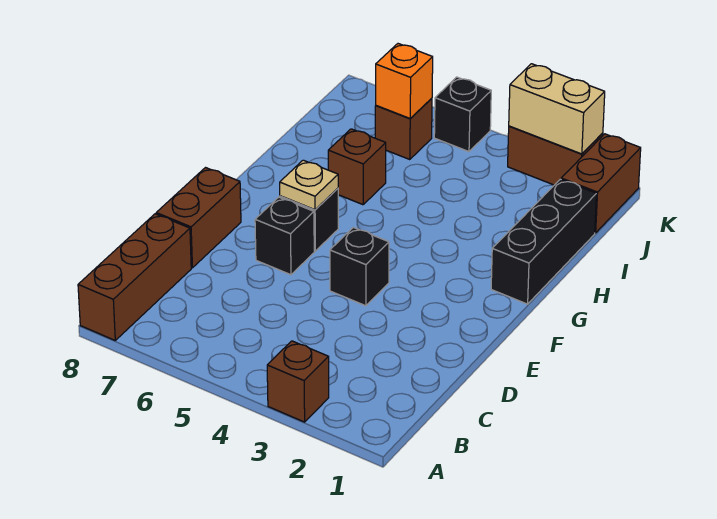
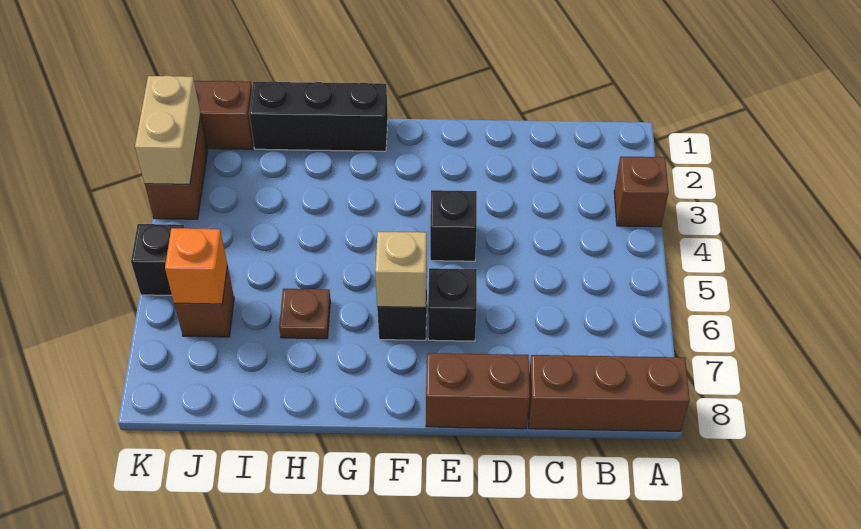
tan plate F6 level 2 -> tan brick F6 level 2
brown brick H6 level 1 -> brown plate H6 level 1

